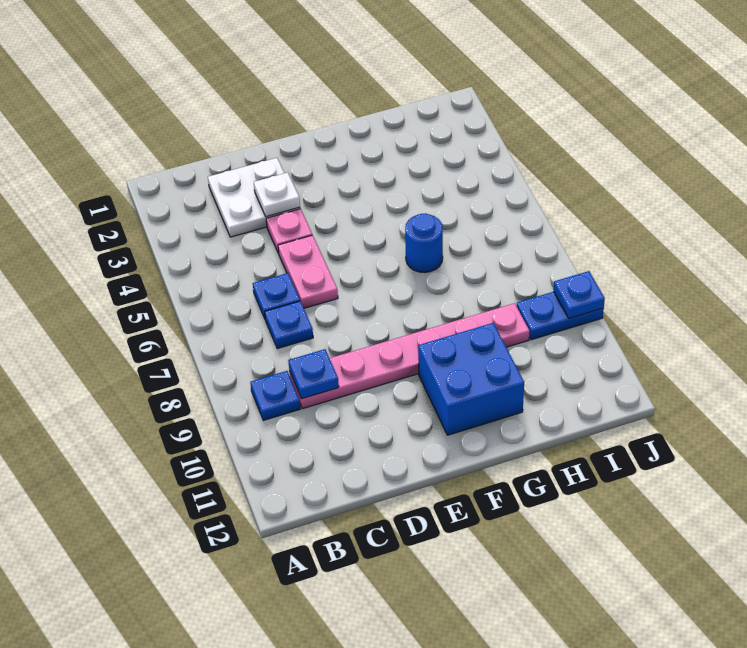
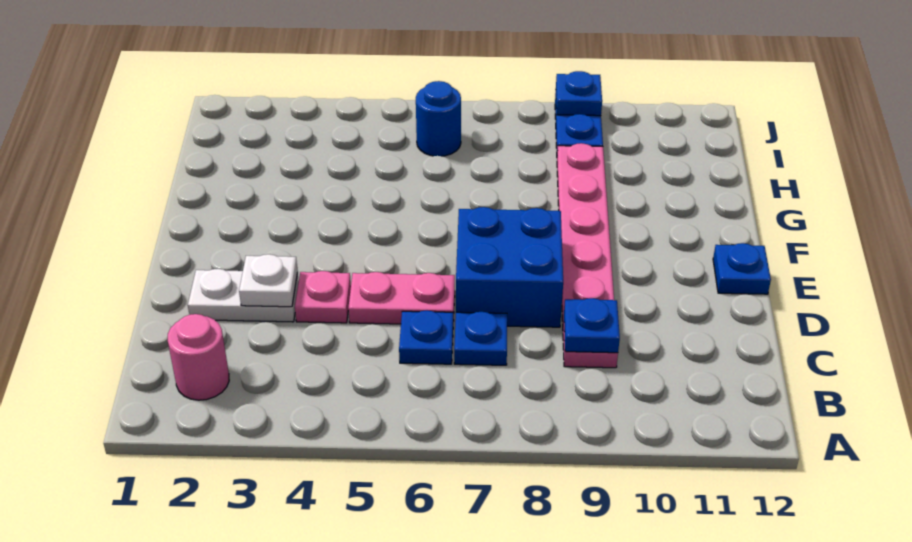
none -> pink round brick B2 level 1
blue plate B9 level 1 -> blue plate E12 level 1
white plate C2:D3 level 1 -> white plate D2:D3 level 1
blue brick F10:G11 level 1 -> blue brick D7:E8 level 1
blue round brick G6 level 1 -> blue round brick I6 level 1

